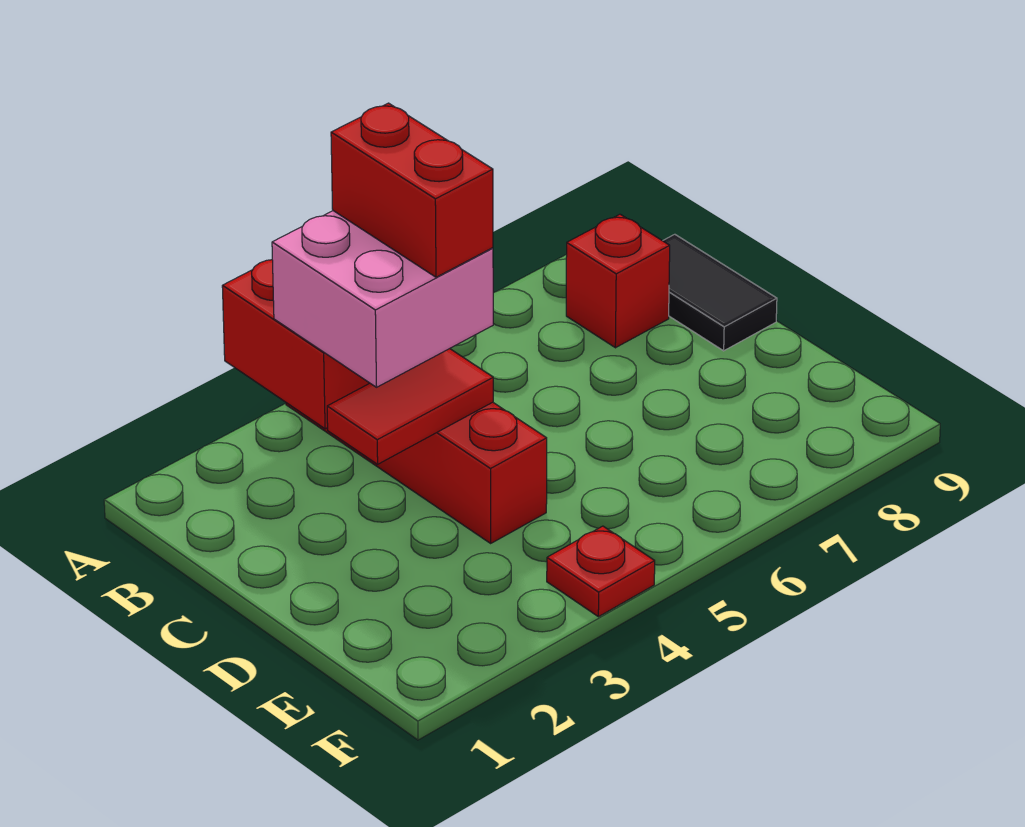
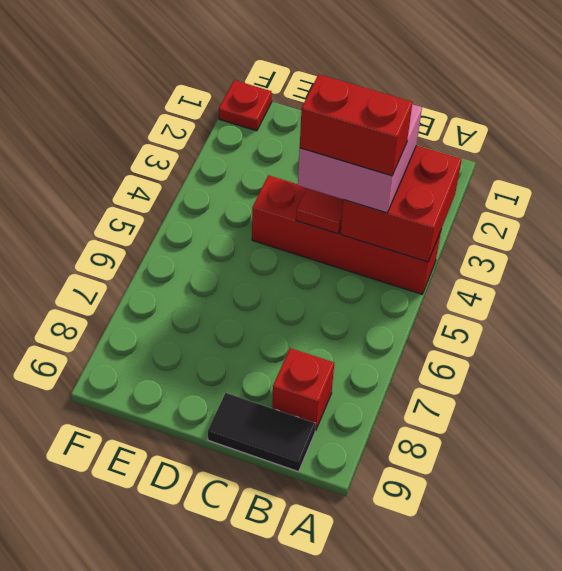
red plate F4 level 1 -> red plate F1 level 1

